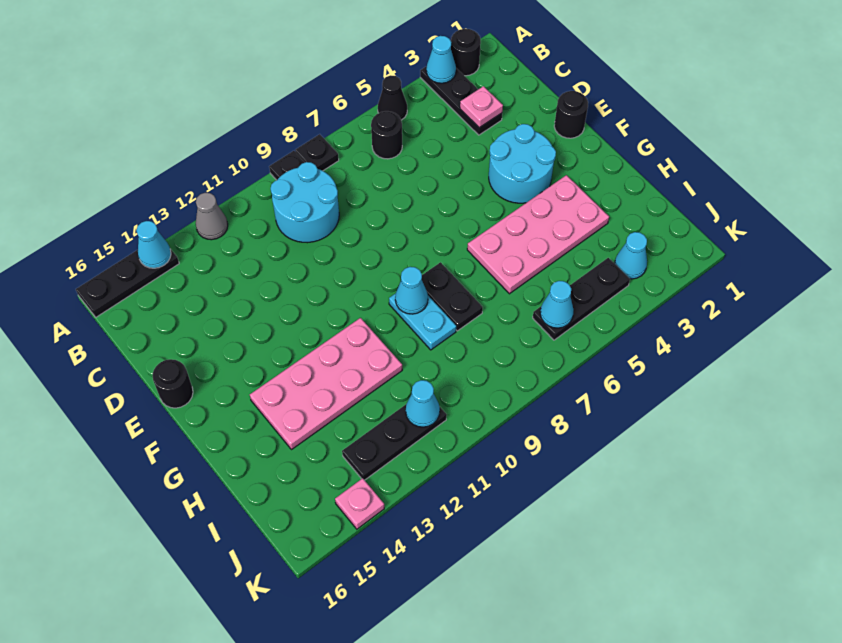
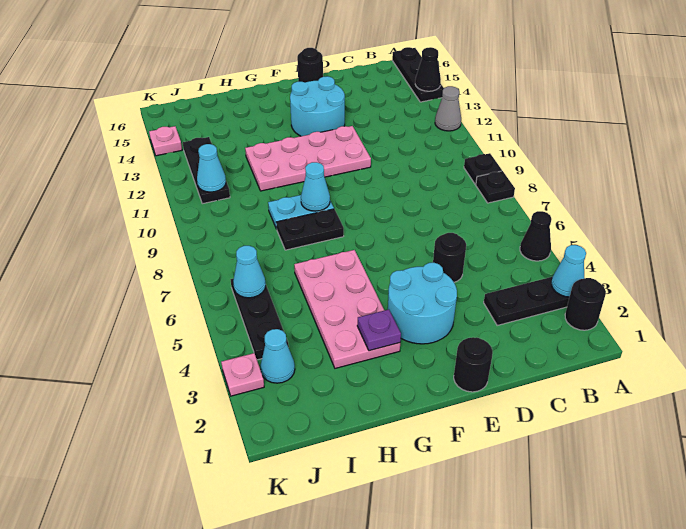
cyan cone A14 level 2 -> black cone A14 level 2
black round brick B6 level 1 -> black round brick D5 level 1
cyan round brick B9:C10 level 1 -> cyan round brick E13:F14 level 1
pink plate C3 level 2 -> pink plate K3 level 1
none -> purple plate G3 level 2
pink plate G11:H14 level 1 -> pink plate E11:H12 level 1

